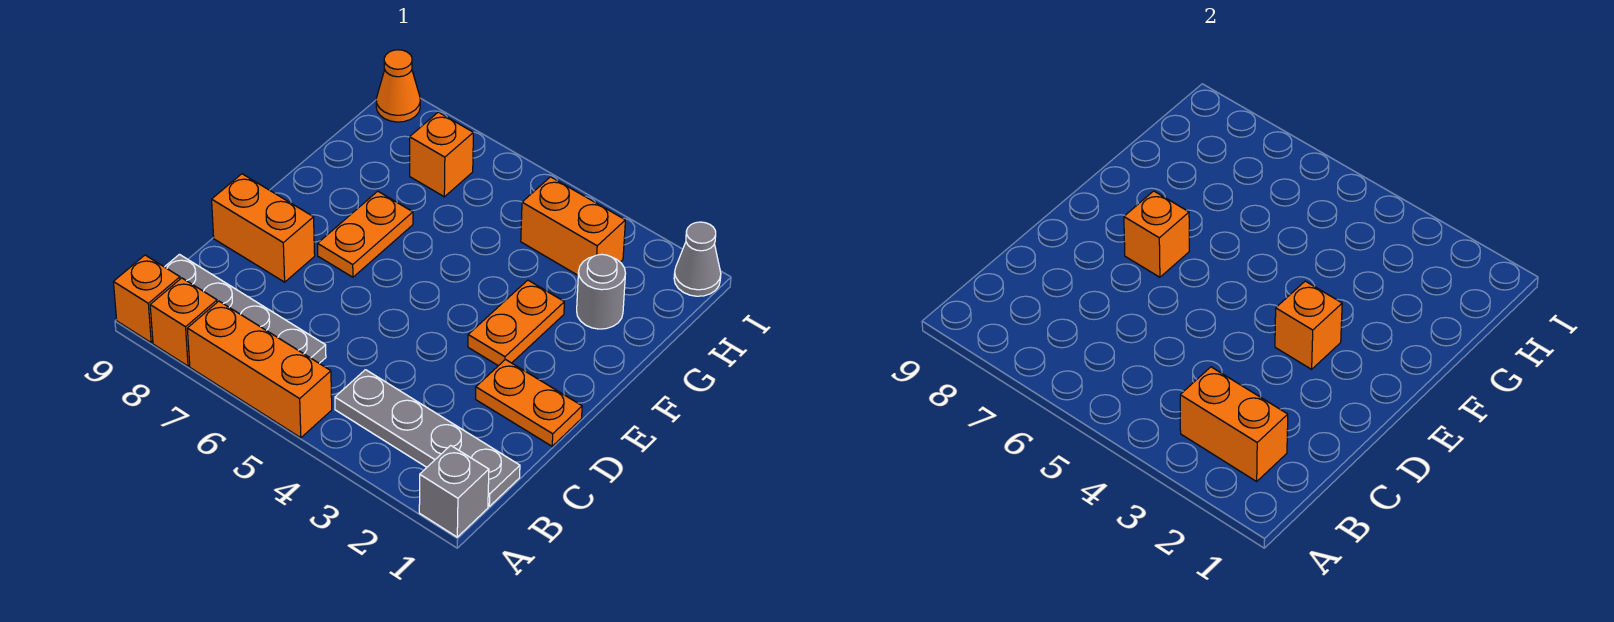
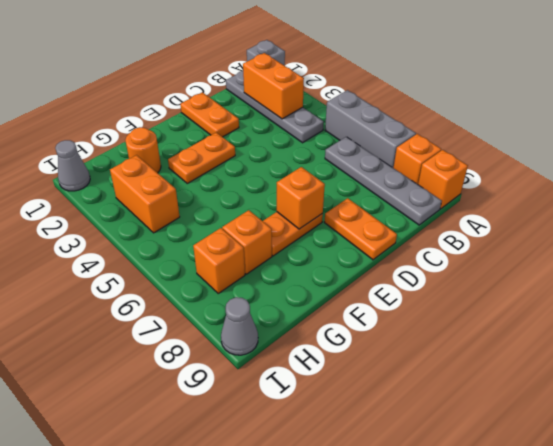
orange brick A5:A7 level 1 -> grey brick A5:A7 level 1
orange brick D8:D9 level 1 -> orange plate D8:D9 level 1
orange brick E3 level 2 -> orange brick G7 level 1
grey round brick G2 level 1 -> orange round brick G2 level 1
orange cone I9 level 1 -> grey cone I9 level 1

